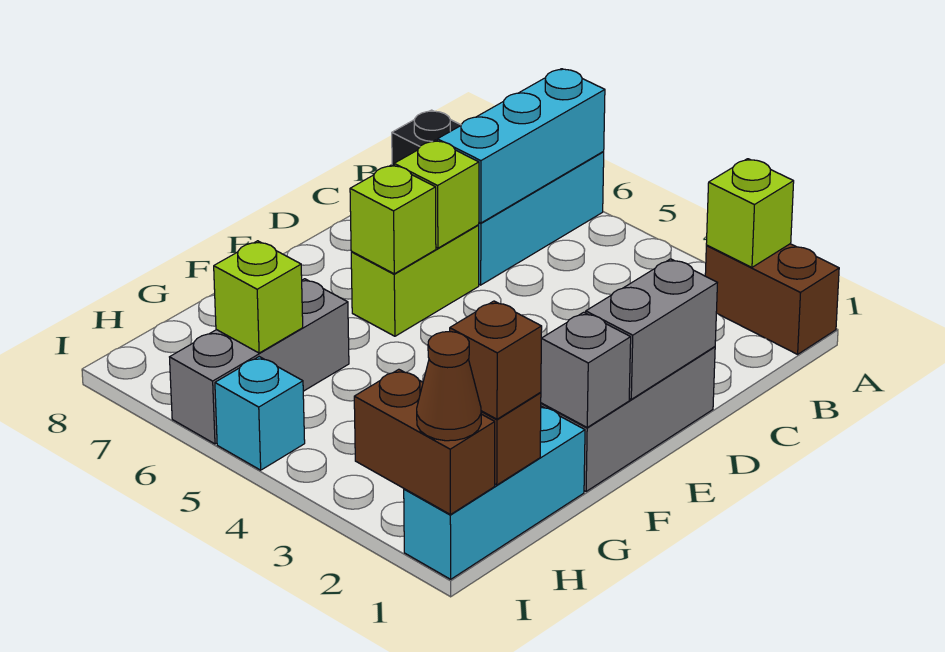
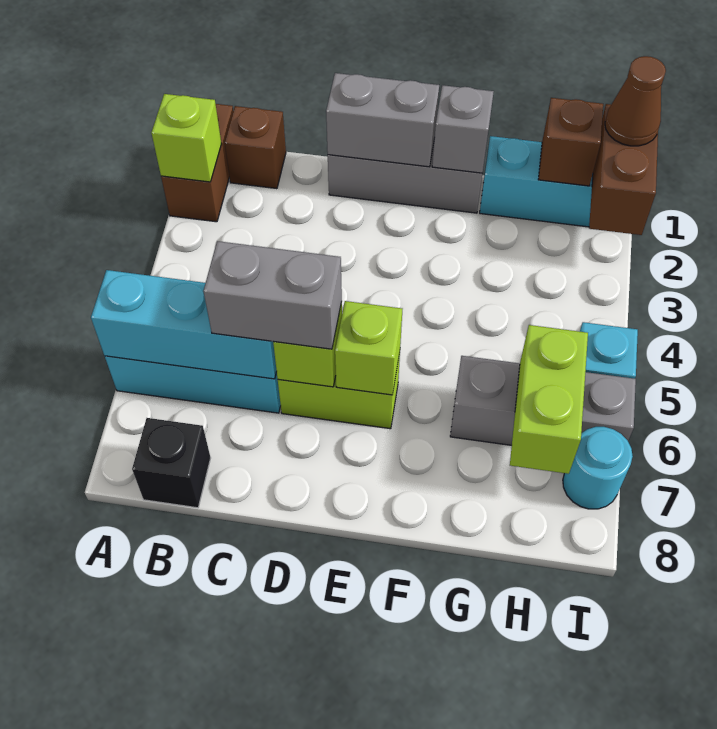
none -> grey brick C6:D6 level 3
brown brick H1 level 3 -> brown brick B1 level 1
lime brick H6 level 2 -> lime brick H6:H7 level 2
none -> cyan round brick I7 level 1

